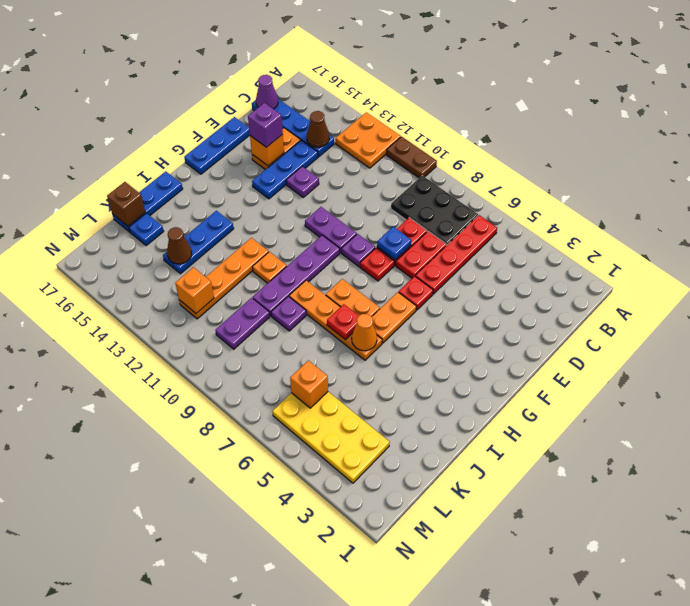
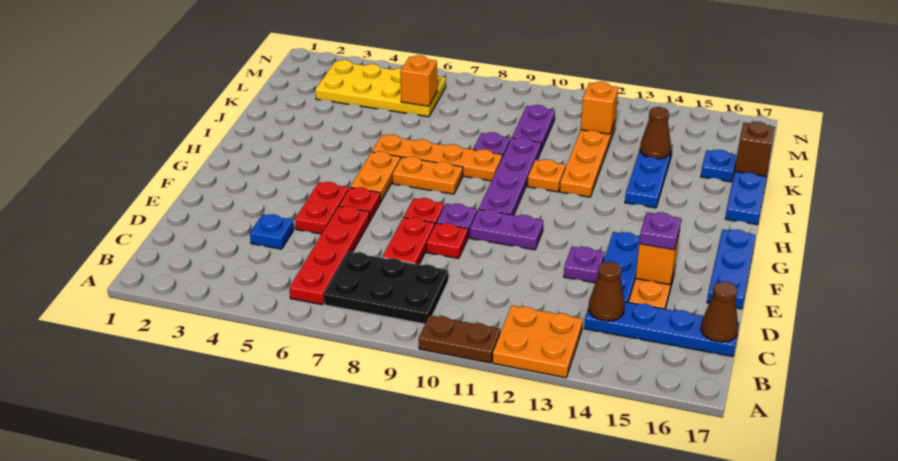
purple cone C17 level 2 -> brown cone C17 level 2
red plate D7:E7 level 1 -> red plate E5:F5 level 1
blue plate E8 level 2 -> blue plate D4 level 1
purple brick E15 level 3 -> purple plate E15 level 3
orange cone I6 level 2 -> none
red plate I7 level 2 -> red plate E9 level 1

